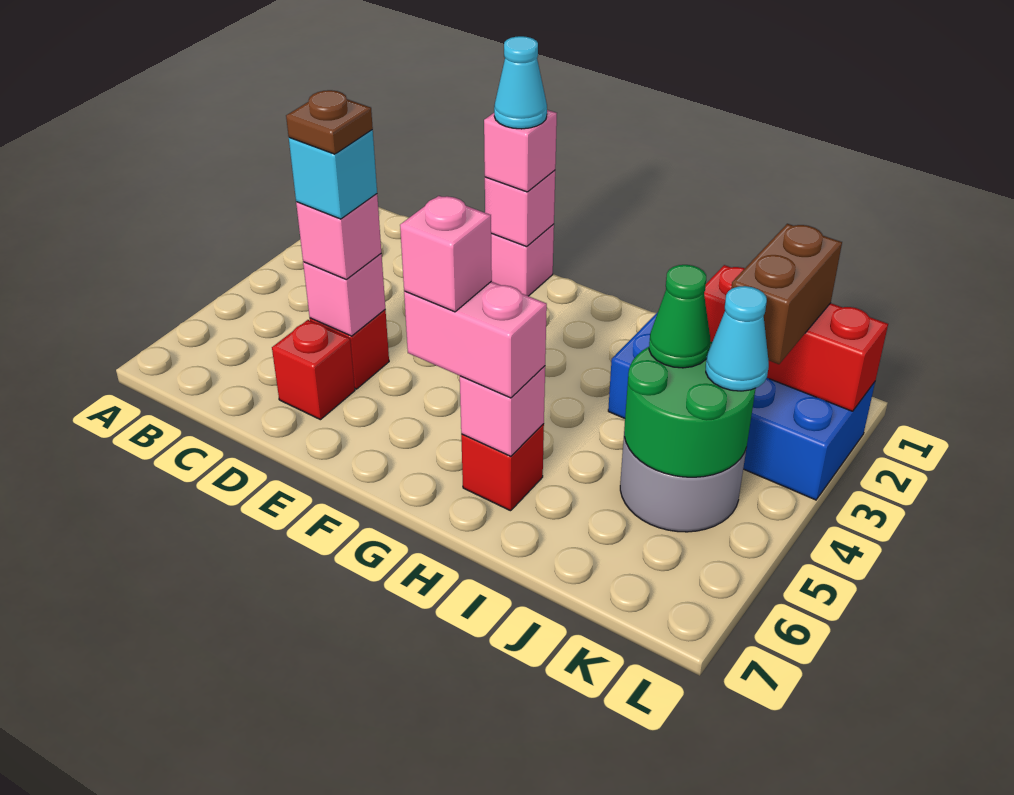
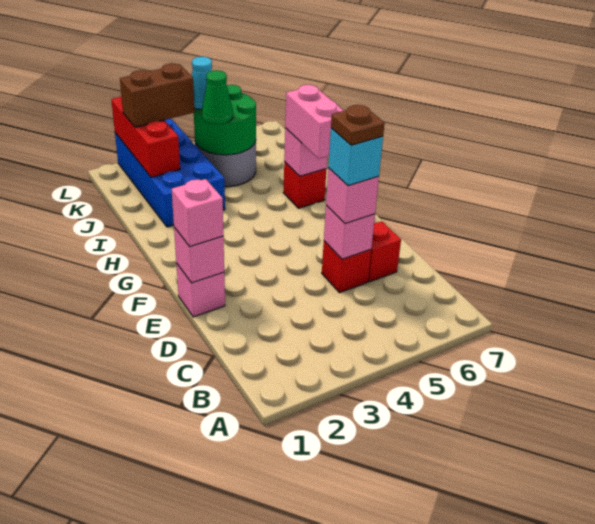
cyan cone E1 level 4 -> none
pink brick G6 level 4 -> none

